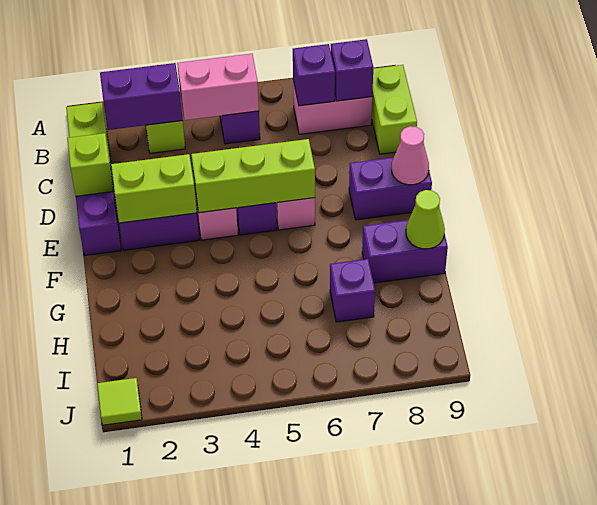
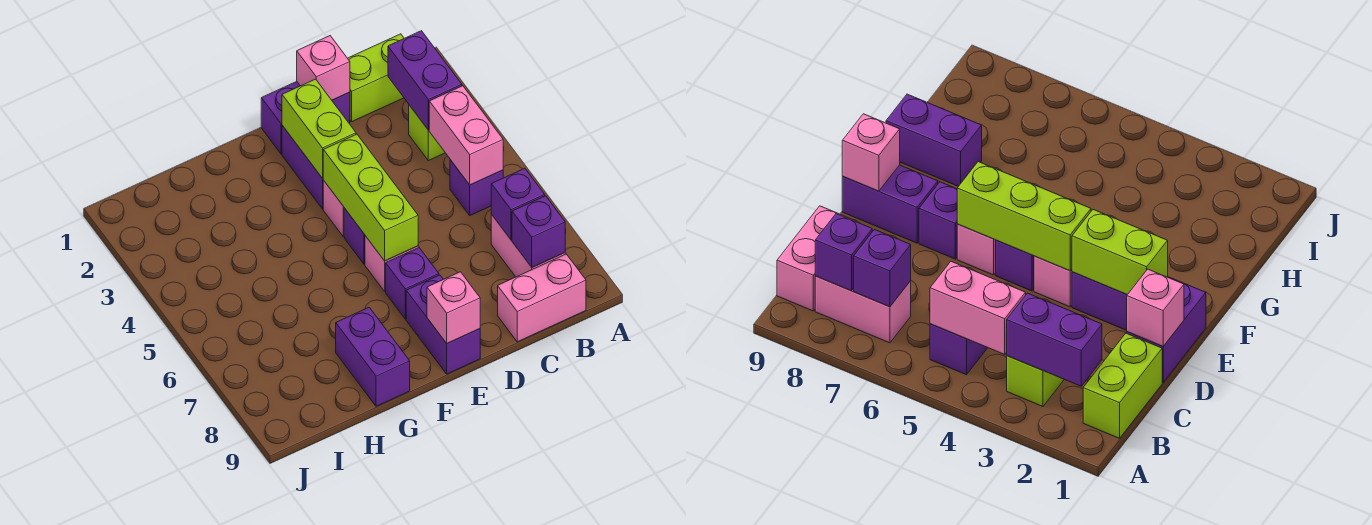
lime brick B9:C9 level 1 -> pink brick B9:C9 level 1
lime brick D1 level 2 -> pink brick D1 level 2
pink cone E9 level 2 -> pink brick E9 level 2
lime cone G9 level 2 -> none
purple brick H7 level 1 -> purple brick E7 level 1
lime tile J1 level 1 -> none

